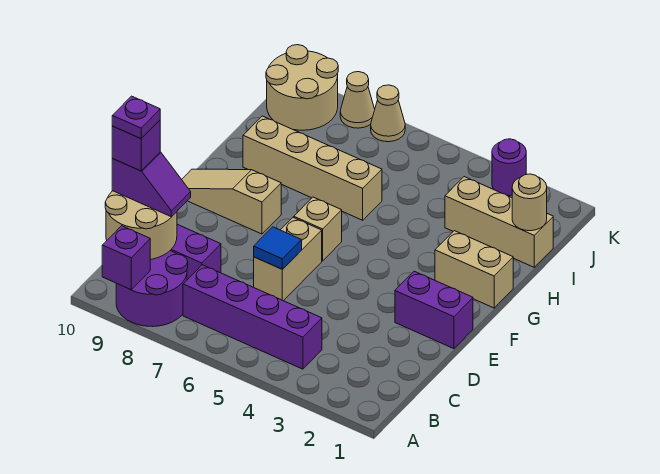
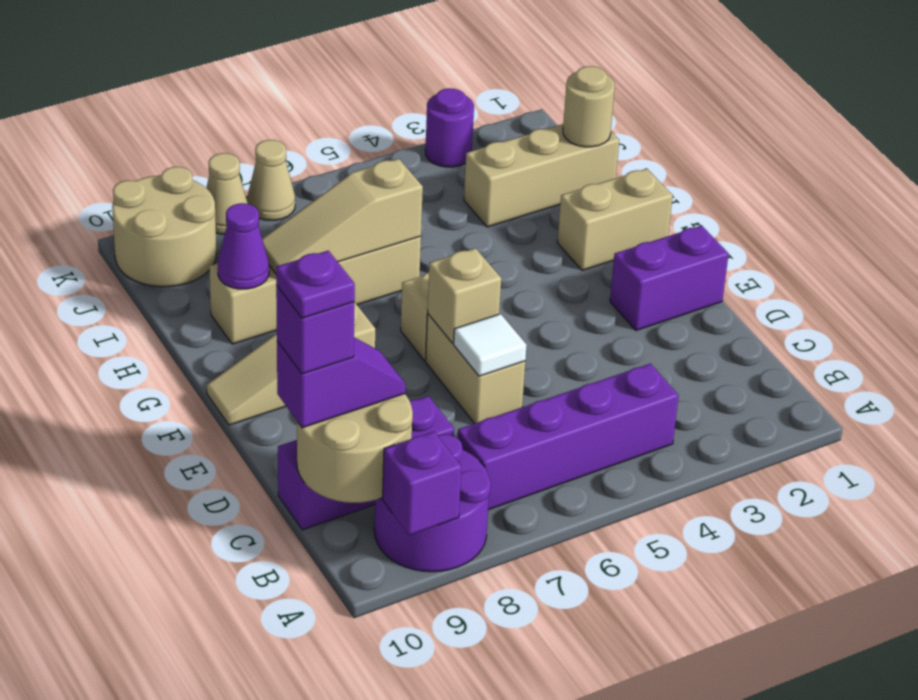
blue tile D6 level 2 -> white tile D6 level 2
none -> tan brick E6 level 2
none -> tan slope H6:H8 level 2 top 6
none -> purple cone H9 level 2

